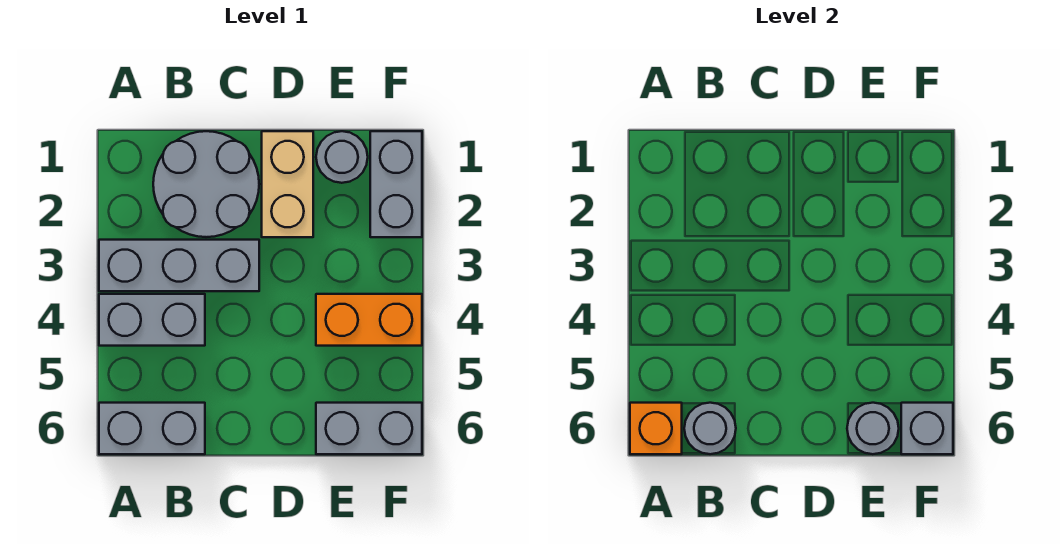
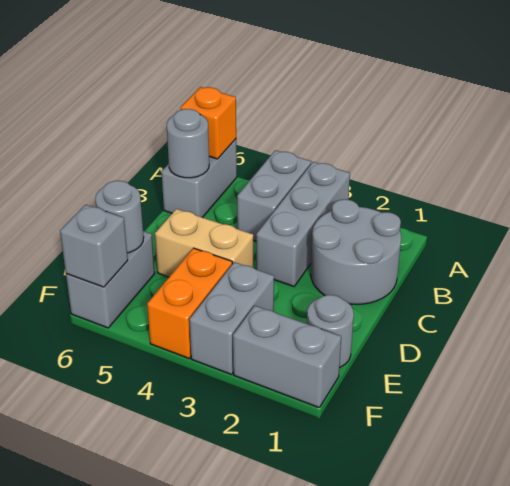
tan brick D1:D2 level 1 -> tan brick D4:D5 level 1
none -> grey brick E3:F3 level 1

